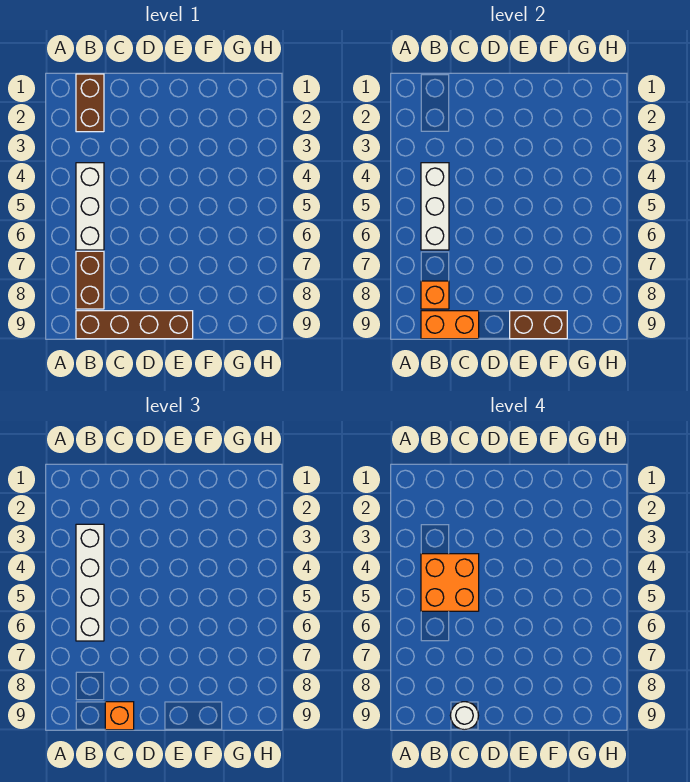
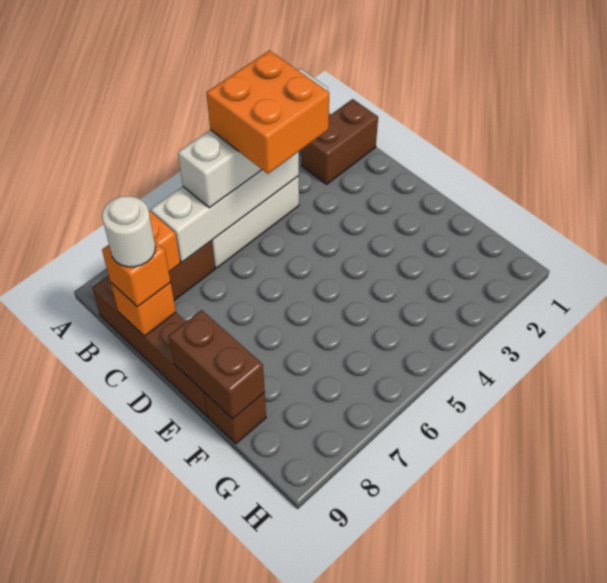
white brick B4:B6 level 2 -> white brick B4:B7 level 2
orange brick B9:C9 level 2 -> orange brick C9 level 2
none -> brown brick F9 level 1

